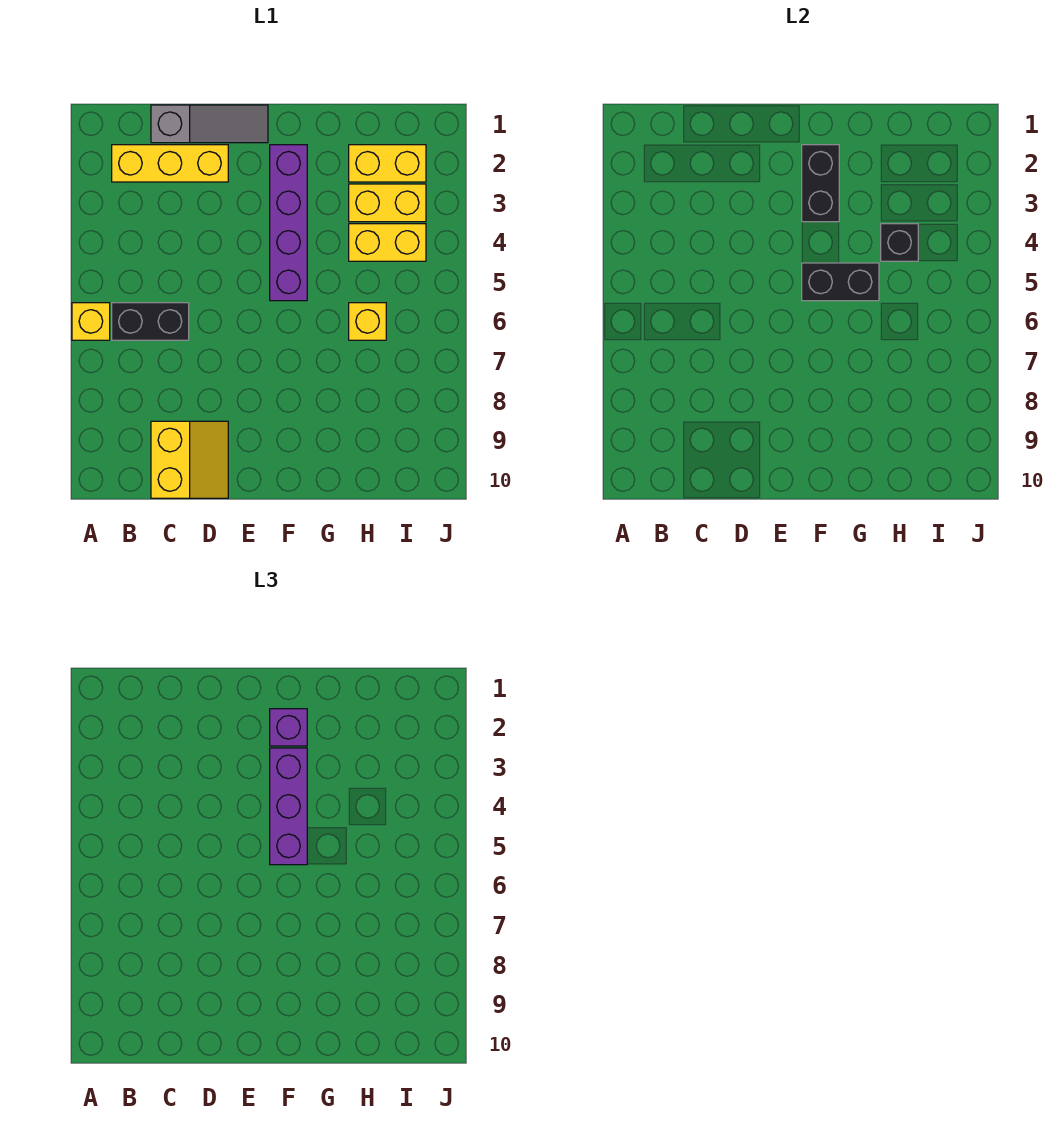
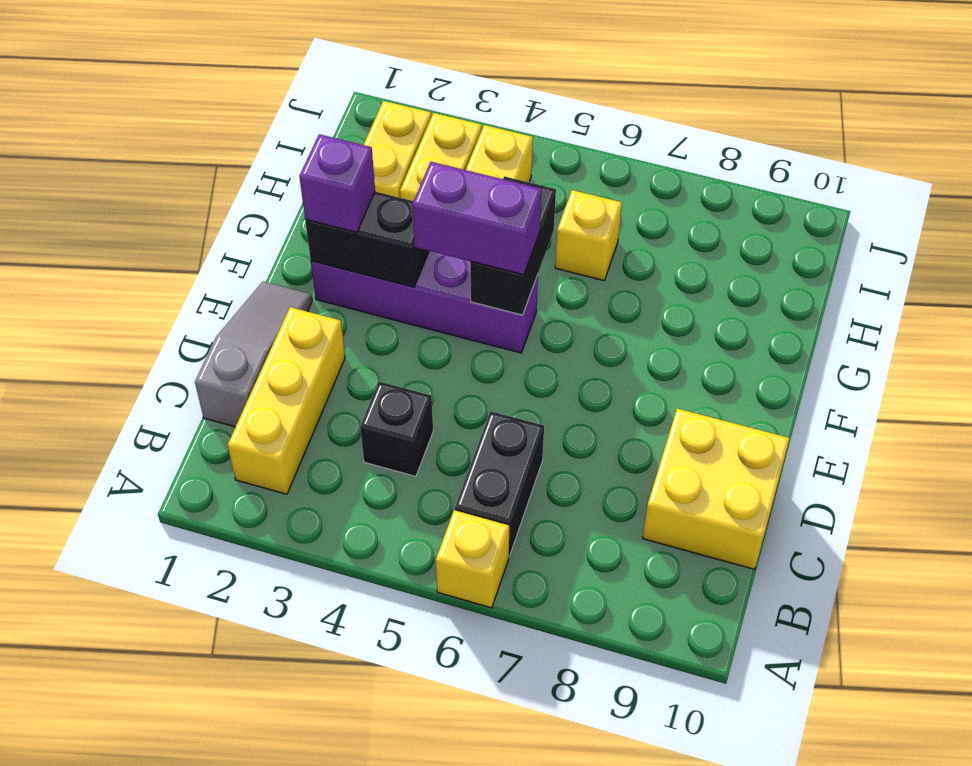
yellow slope C9:D10 level 1 top C -> yellow brick C9:D10 level 1
purple brick F3:F5 level 3 -> purple brick F4:F5 level 3
black brick H4 level 2 -> black brick C4 level 1

